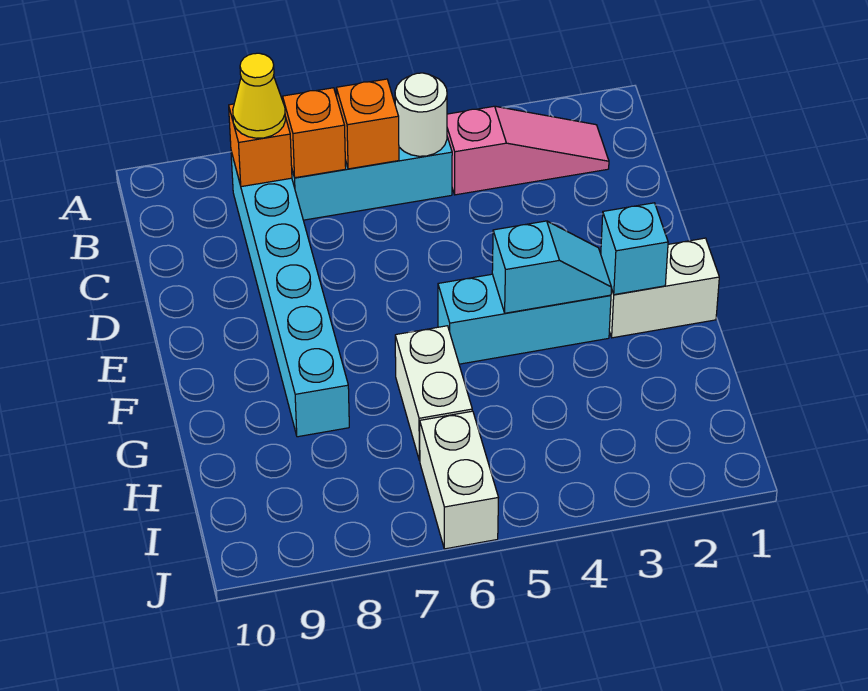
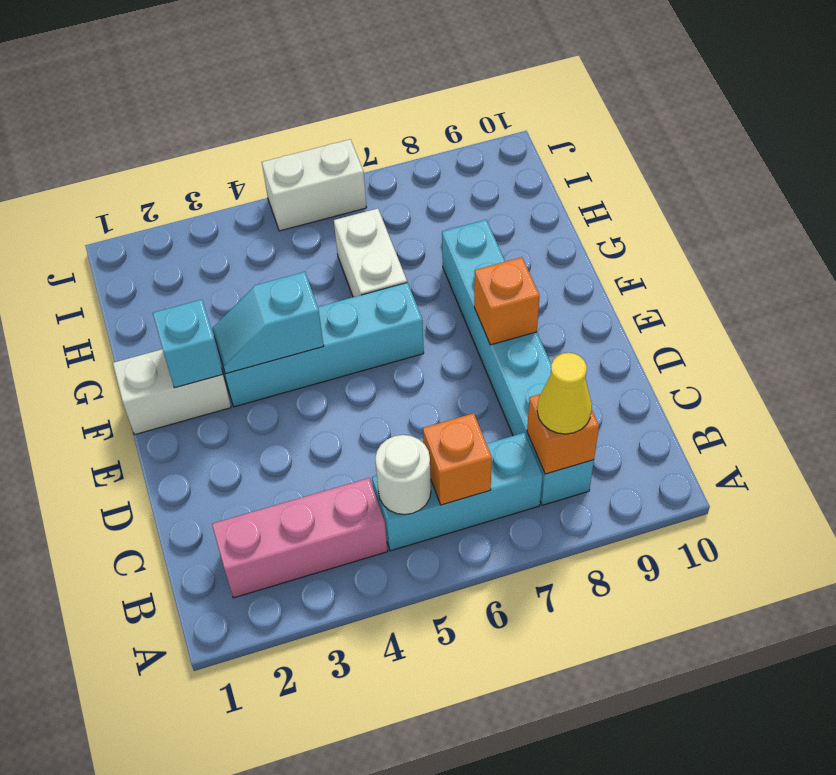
pink slope B2:B4 level 1 top 4 -> pink brick B2:B4 level 1
orange brick B7 level 2 -> orange brick E8 level 2
cyan brick F3:F5 level 1 -> cyan brick F3:F6 level 1
white brick I6:J6 level 1 -> white brick J5:J6 level 1

